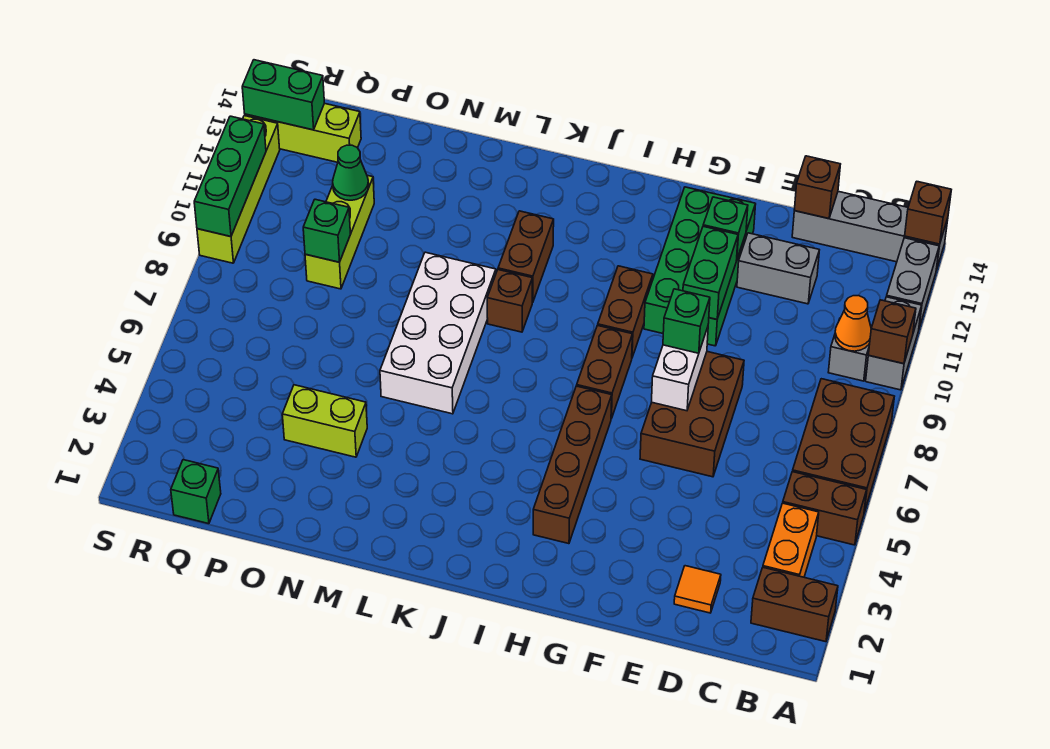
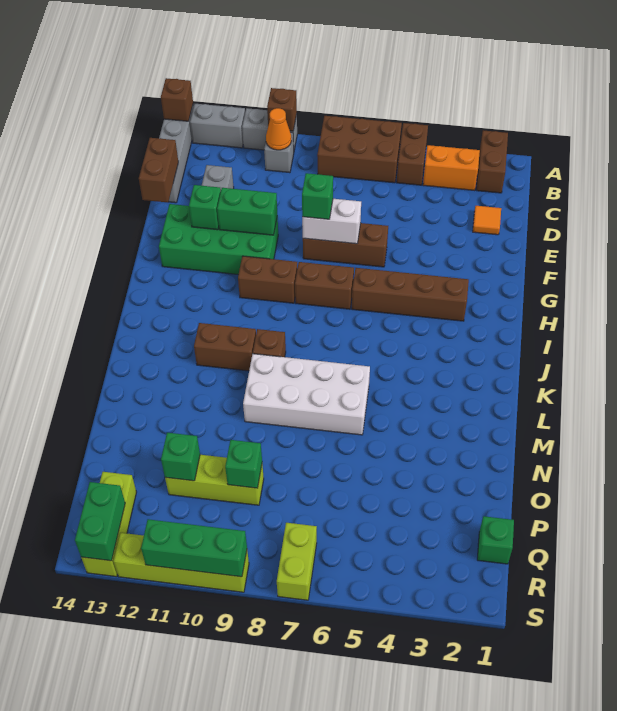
brown brick D14 level 2 -> brown brick D14:E14 level 2
brown brick E6:F8 level 1 -> brown brick F6:F8 level 1
lime brick N4:O4 level 1 -> lime brick R7:S7 level 1
green cone P11 level 2 -> green brick P11 level 2

